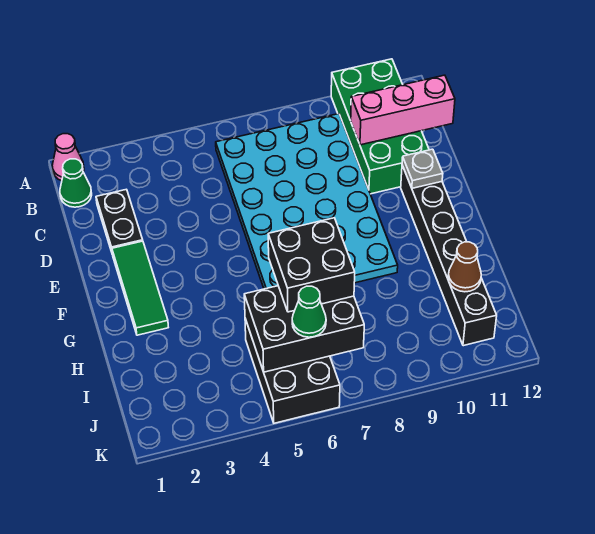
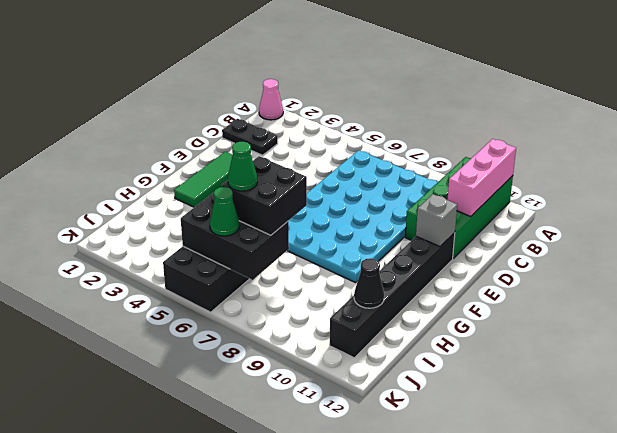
green cone B1 level 1 -> green cone I6 level 4
black plate C2:D2 level 1 -> black plate C1:C2 level 1
pink brick C10:C12 level 2 -> pink brick A11:C11 level 2
grey plate E11 level 2 -> grey brick E11 level 2
brown cone I11 level 2 -> black cone I11 level 2

